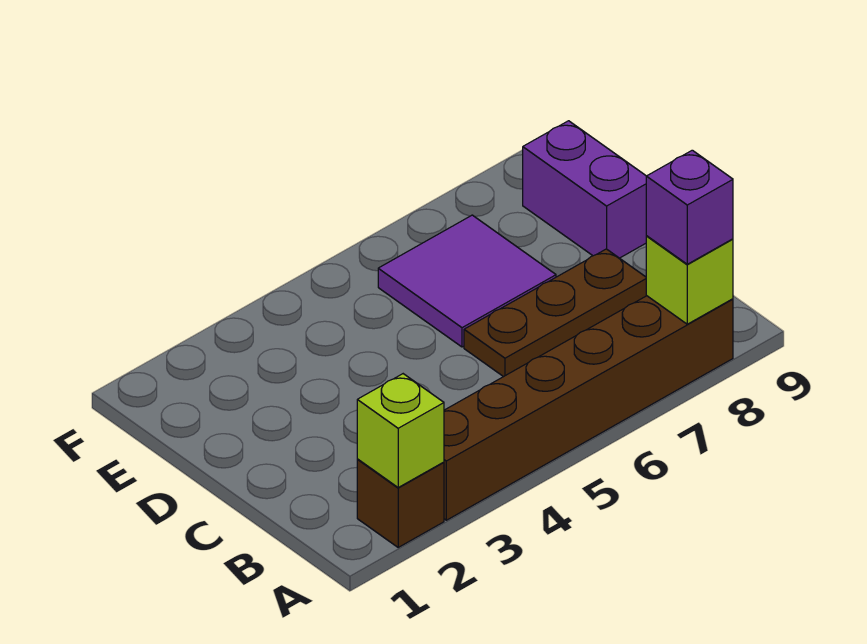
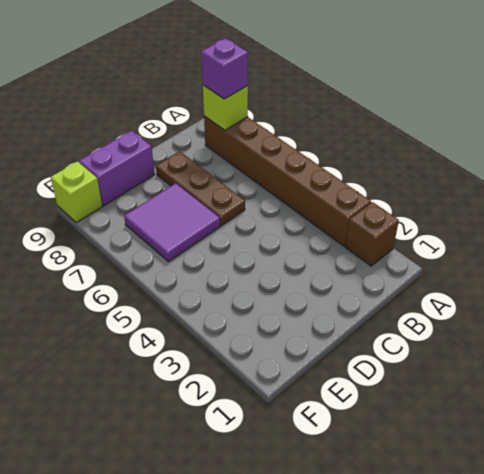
lime brick A2 level 2 -> lime brick F9 level 1

